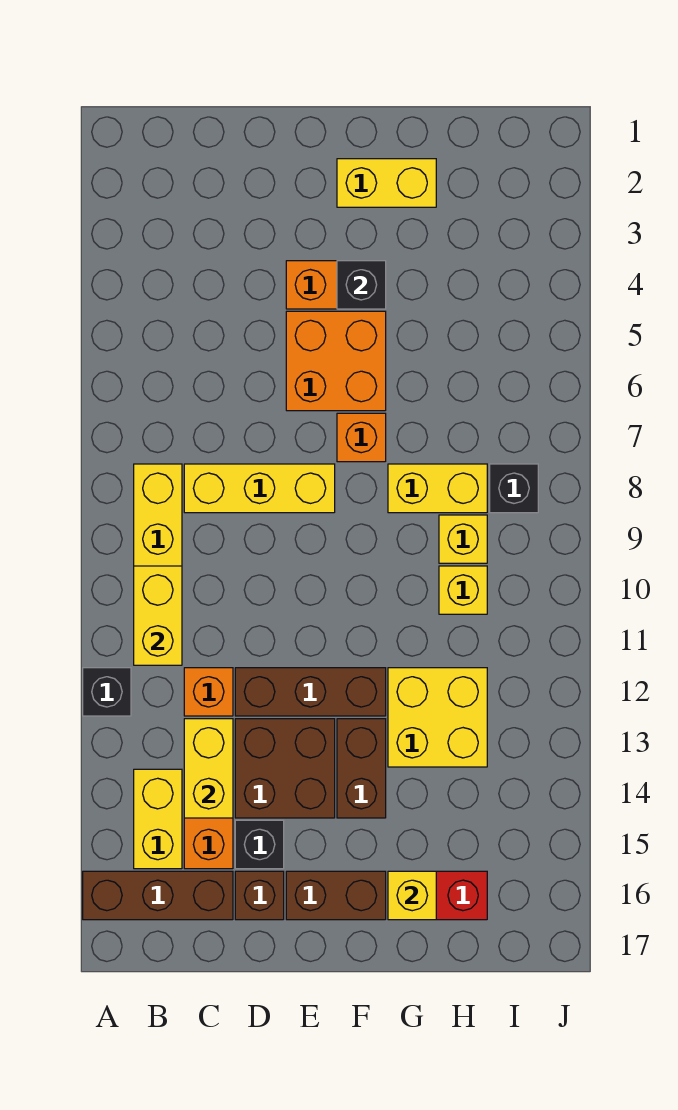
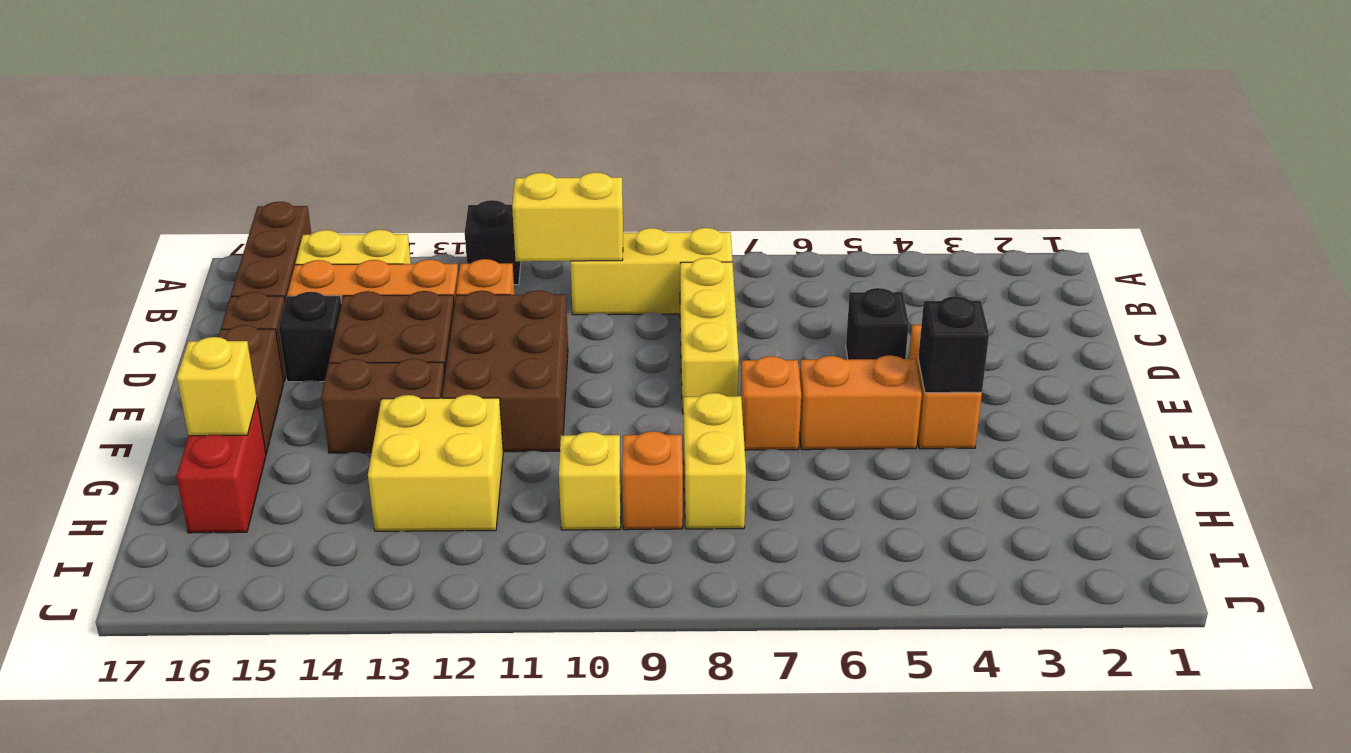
yellow brick C13:C14 level 2 -> none
brown brick D12:F12 level 1 -> brown brick D11:F12 level 1
orange brick E5:F6 level 1 -> orange brick F5:F6 level 1
yellow brick F2:G2 level 1 -> none
yellow brick H9 level 1 -> orange brick H9 level 1
black brick I8 level 1 -> black brick D5 level 1

